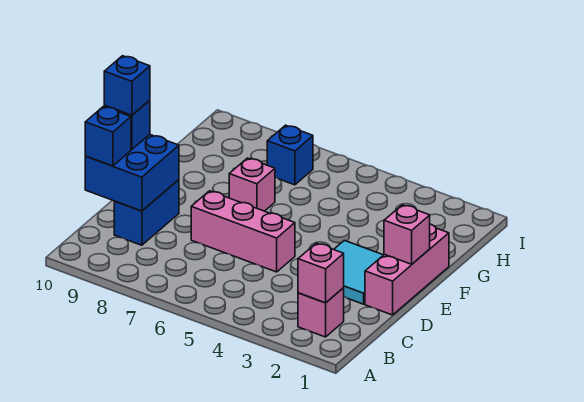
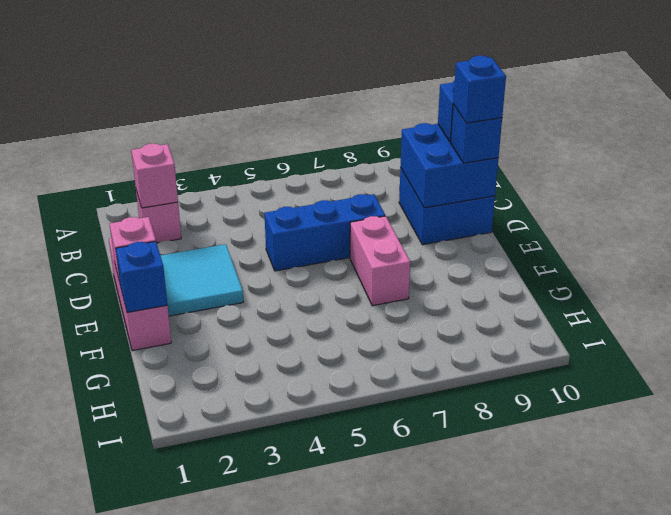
blue brick C9:D9 level 1 -> blue brick C9:D10 level 1
pink brick D5:D7 level 1 -> blue brick D5:D7 level 1
pink brick F7 level 1 -> pink brick E7:F7 level 1
blue brick H7 level 1 -> blue brick F1 level 2

